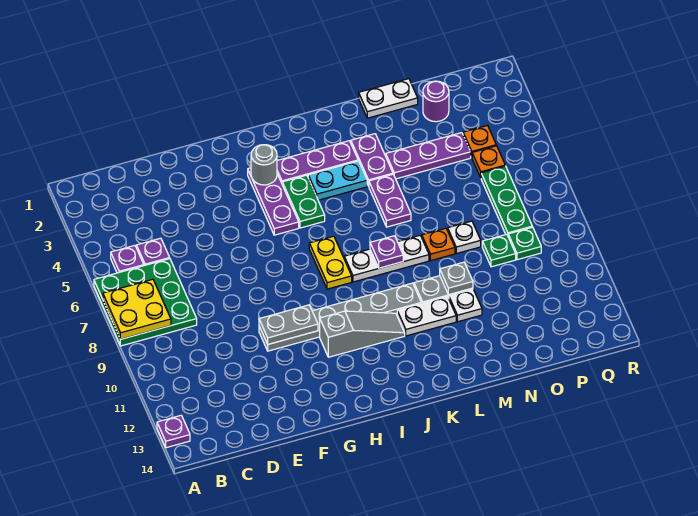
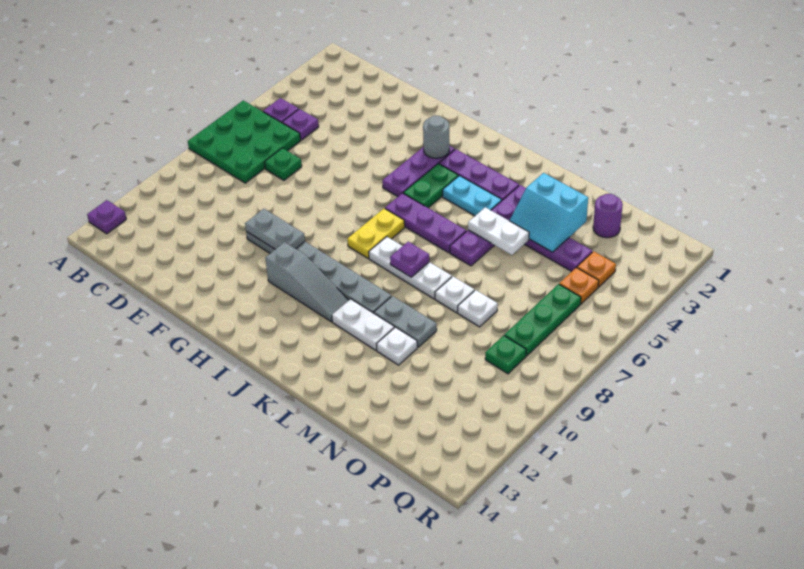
yellow plate A7:B8 level 2 -> none
none -> purple plate I6:K6 level 1
white plate M1:N1 level 1 -> white plate L5:M5 level 2
none -> cyan slope M3:N4 level 2 top 3
orange plate M8 level 1 -> white plate M8 level 1
grey plate M10 level 2 -> none
green plate O9 level 1 -> green plate D7 level 1

